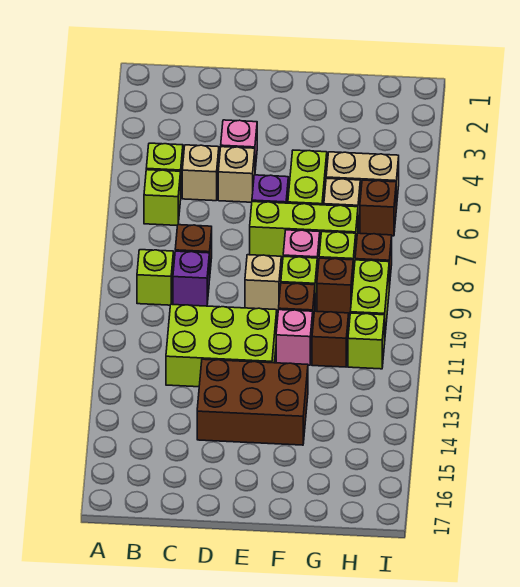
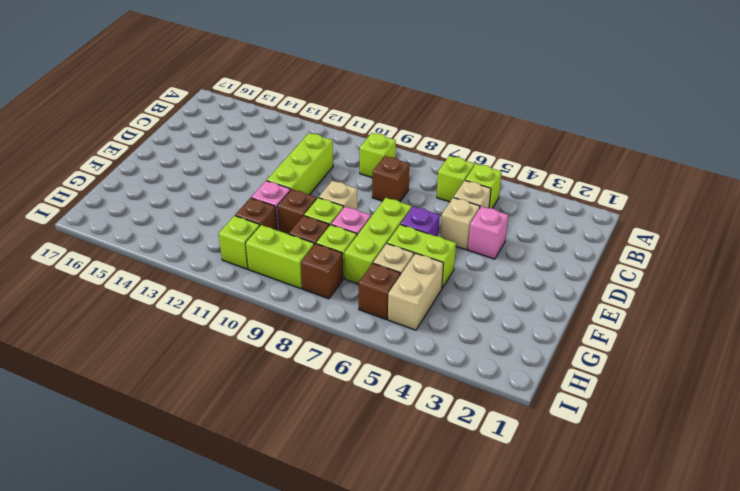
purple brick C9 level 1 -> none
lime brick C11:E12 level 1 -> lime brick C11:E11 level 1
brown brick D13:F14 level 1 -> none

